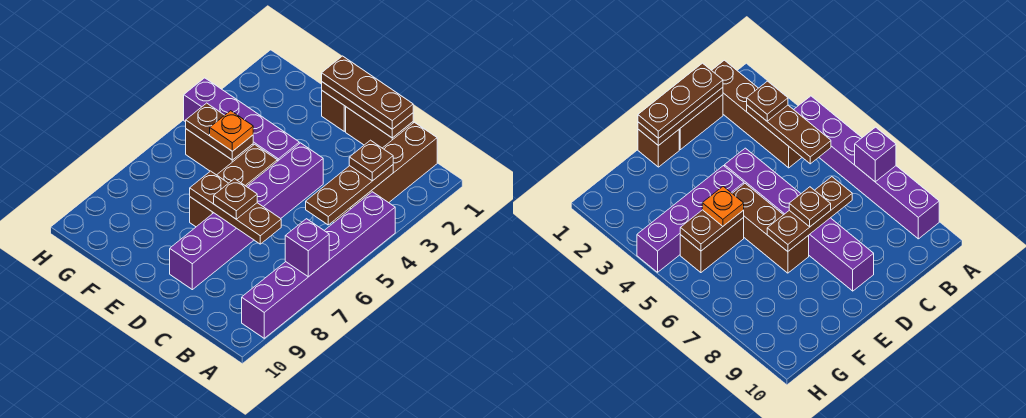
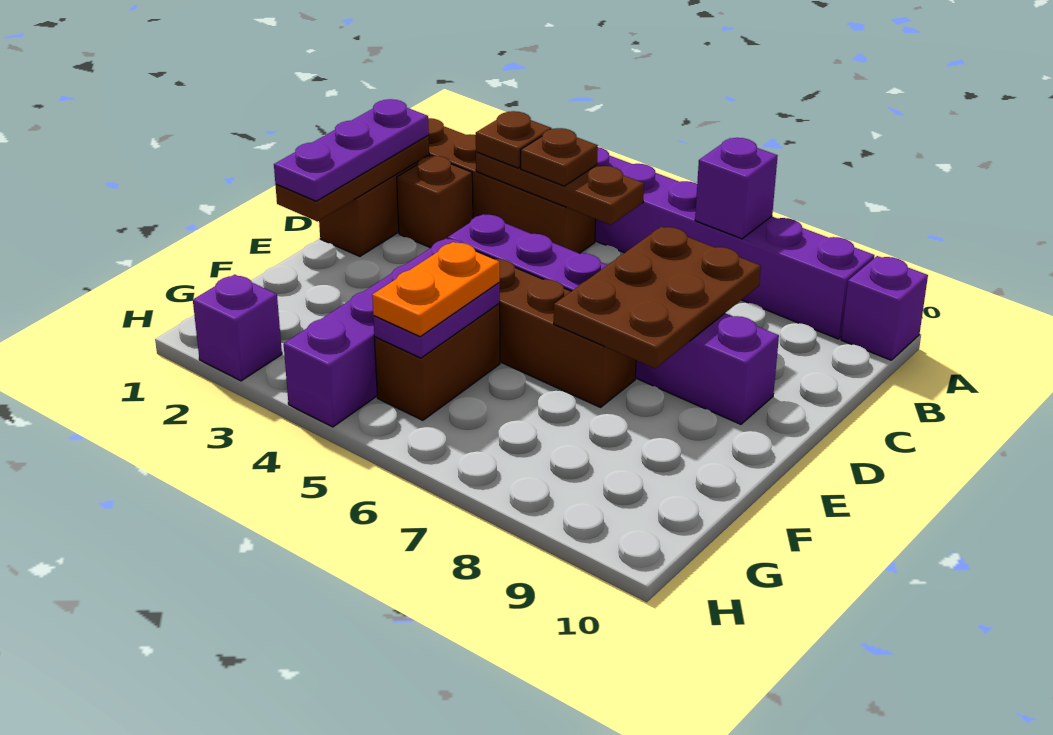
none -> purple brick A10 level 1
brown plate C1:E1 level 3 -> purple plate C1:E1 level 3
brown plate C7:E7 level 2 -> brown plate C7:E8 level 2
brown plate D7 level 3 -> brown plate B4 level 3
brown brick E1 level 1 -> brown brick C2 level 1
brown plate F5:G5 level 2 -> purple plate F5:G5 level 2
orange plate F5 level 3 -> orange plate F5:G5 level 3
none -> purple brick H2 level 1

